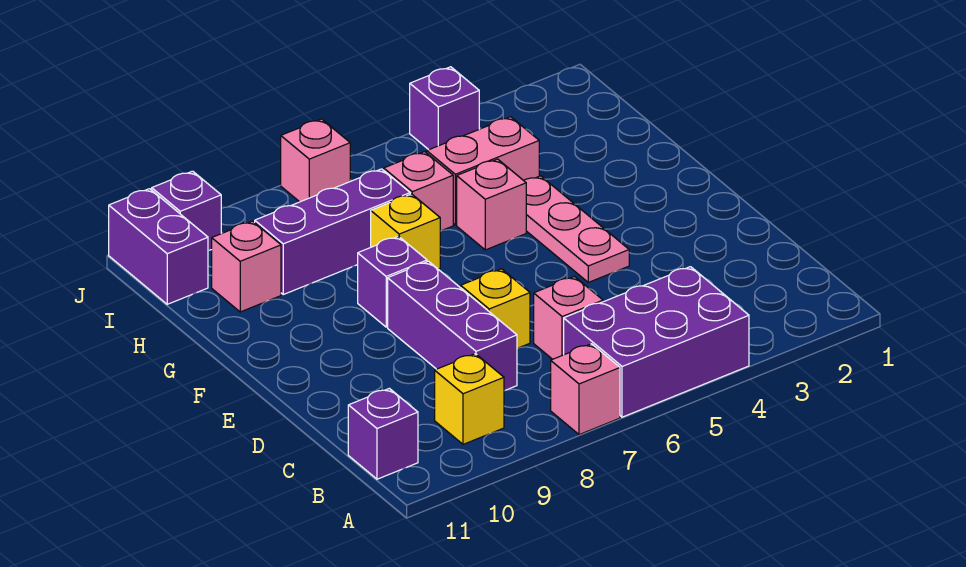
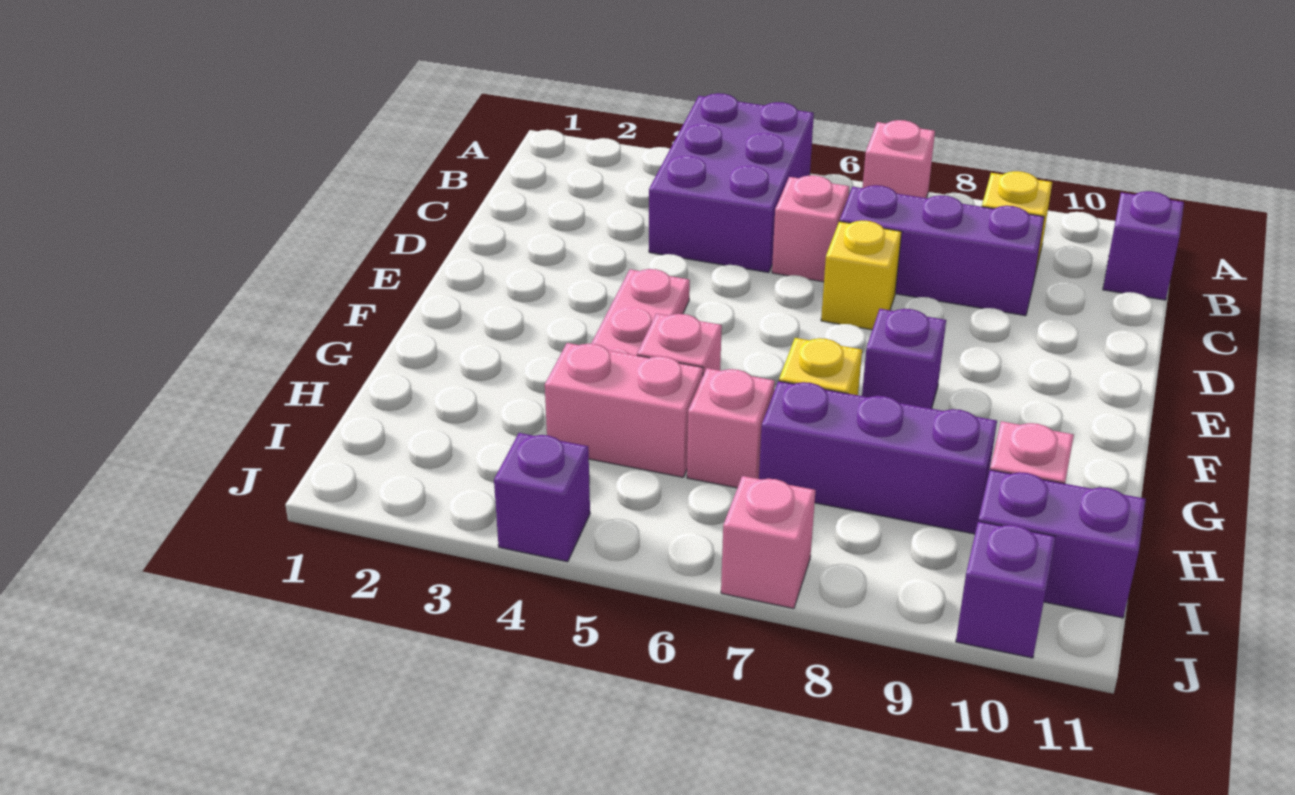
purple brick A4:B6 level 1 -> purple brick A4:C5 level 1
purple brick C8:E8 level 1 -> purple brick C7:C9 level 1
purple brick I11:J11 level 1 -> purple brick I10:I11 level 1

